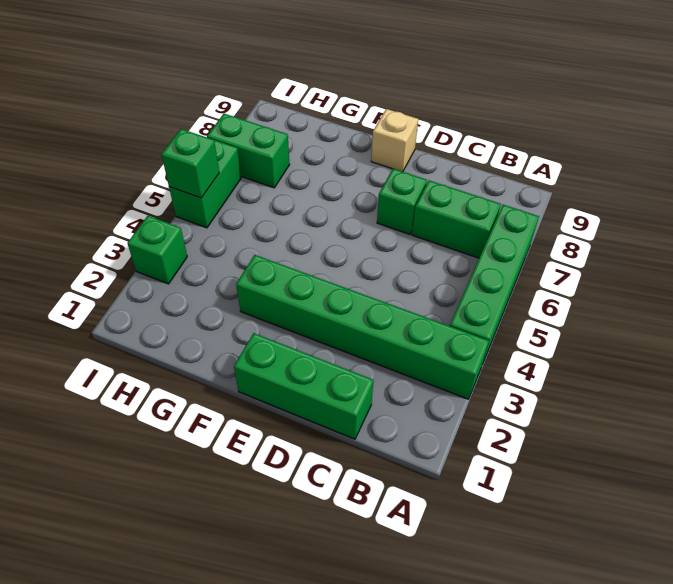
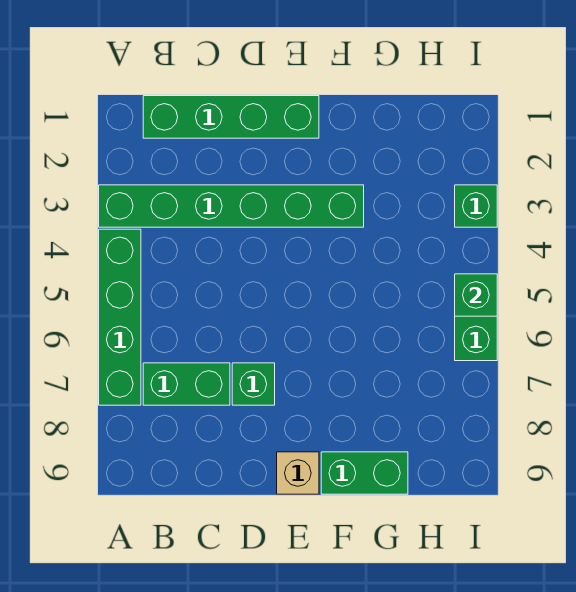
green brick C1:E1 level 1 -> green brick B1:E1 level 1
green brick H7:I7 level 1 -> green brick F9:G9 level 1

